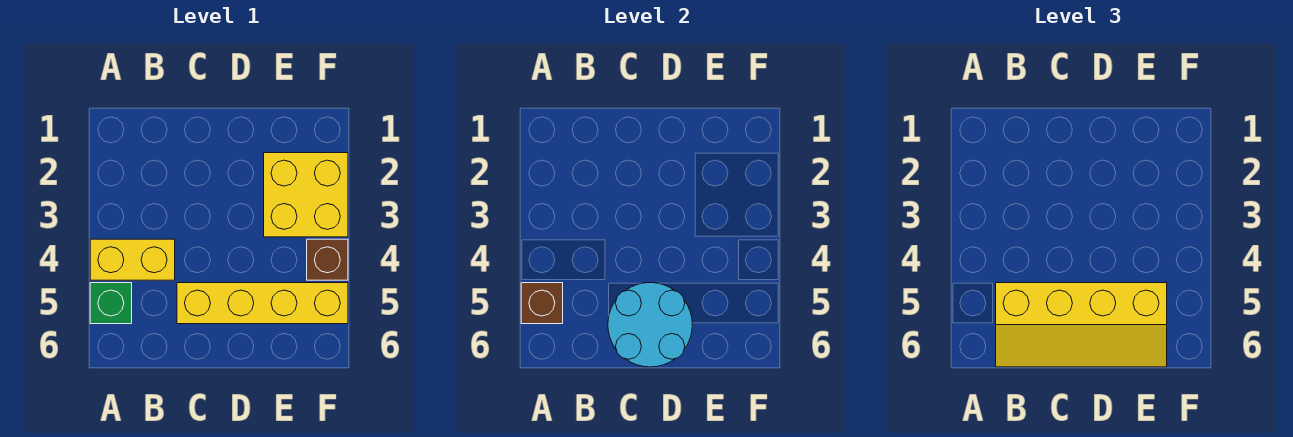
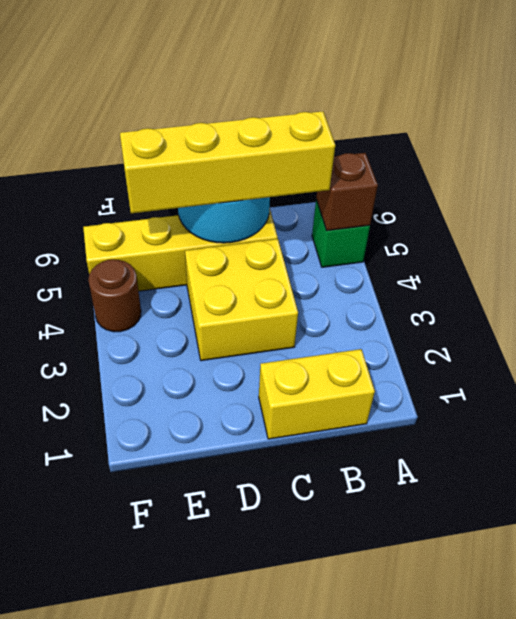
yellow brick A4:B4 level 1 -> yellow brick B1:C1 level 1
yellow brick E2:F3 level 1 -> yellow brick C3:D4 level 1
brown brick F4 level 1 -> brown round brick F4 level 1

